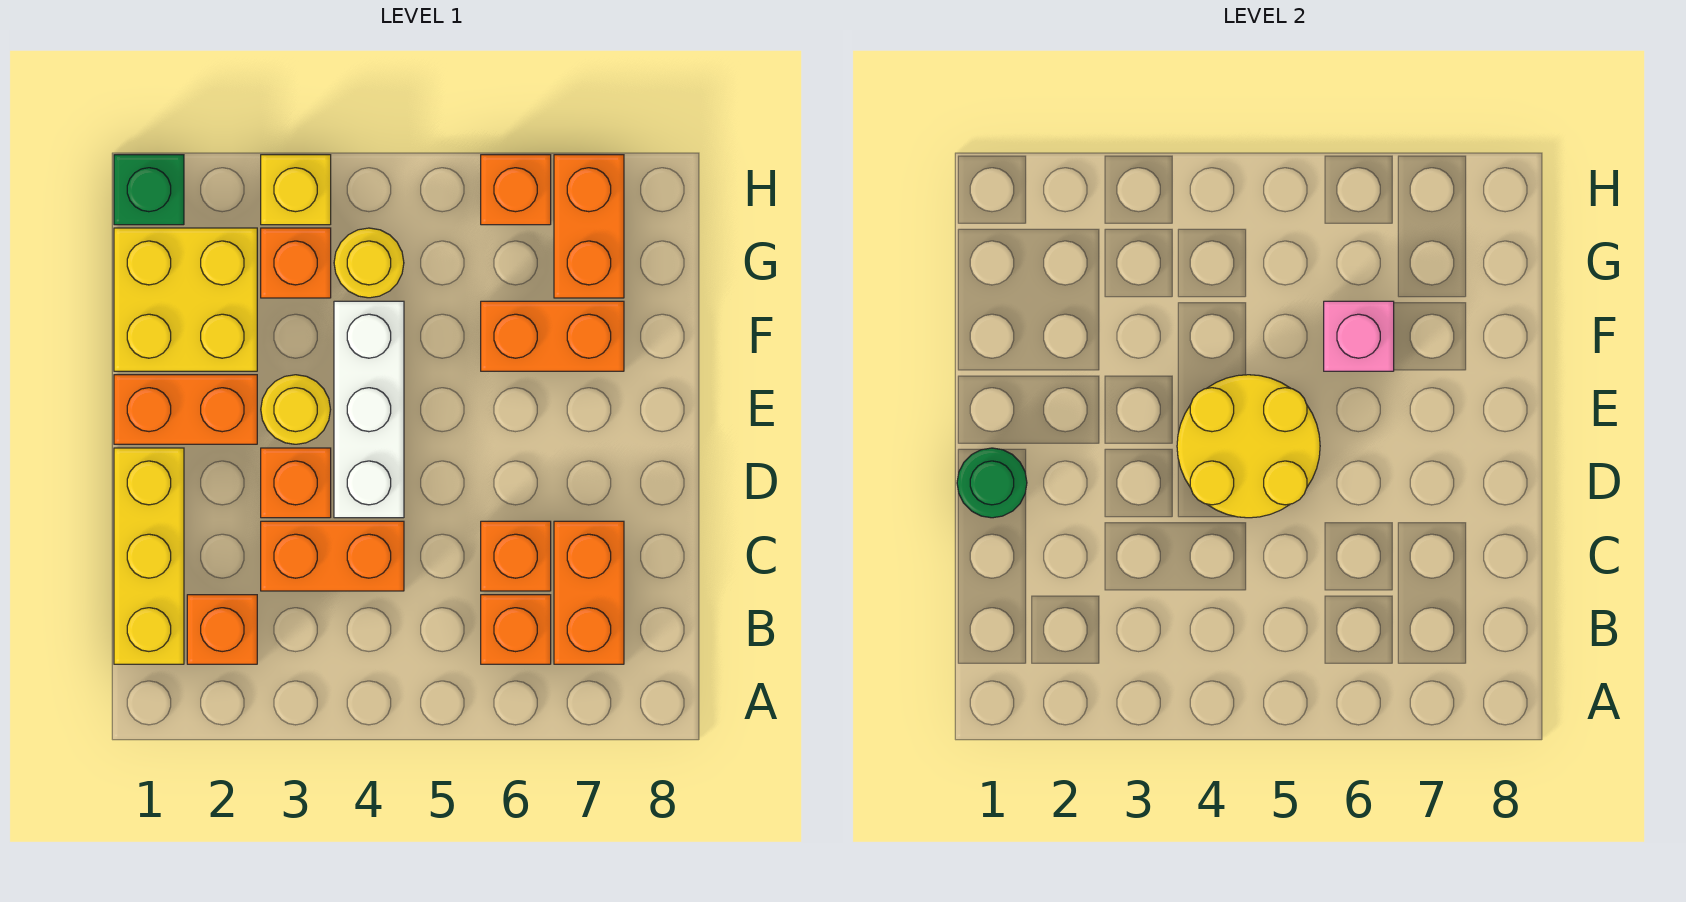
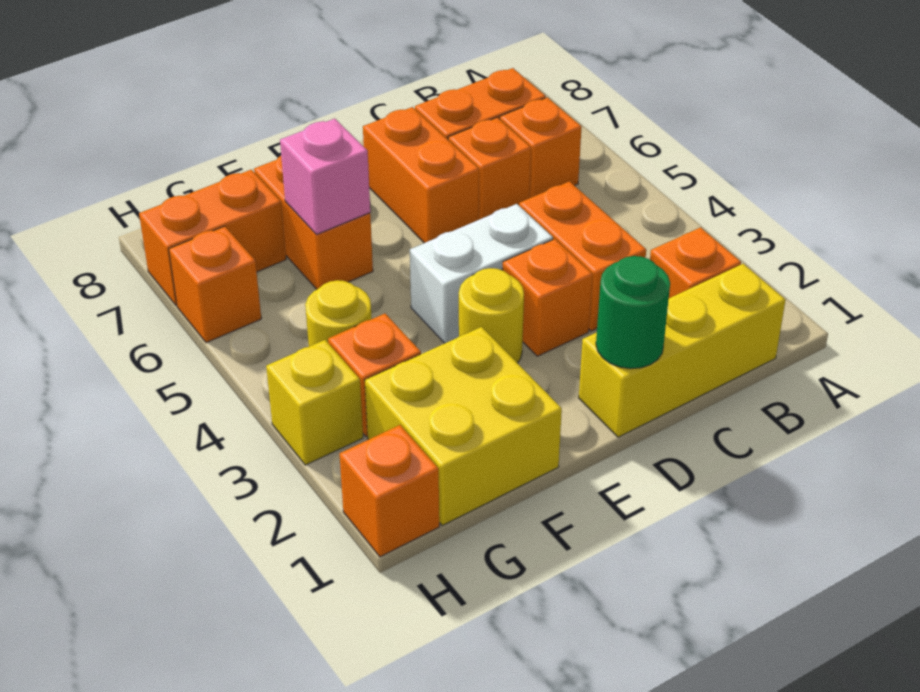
white brick D4:F4 level 1 -> white brick D4:E4 level 1
yellow round brick D4:E5 level 2 -> none
orange brick E1:E2 level 1 -> orange brick D6:D7 level 1
green brick H1 level 1 -> orange brick H1 level 1

